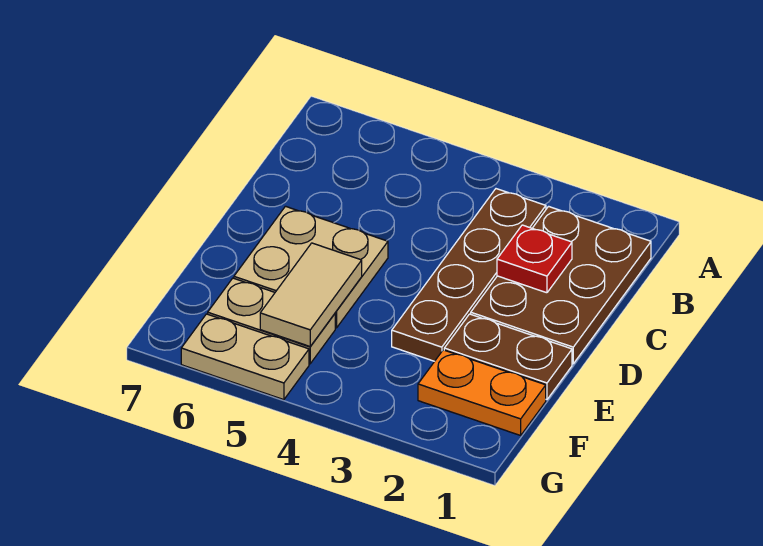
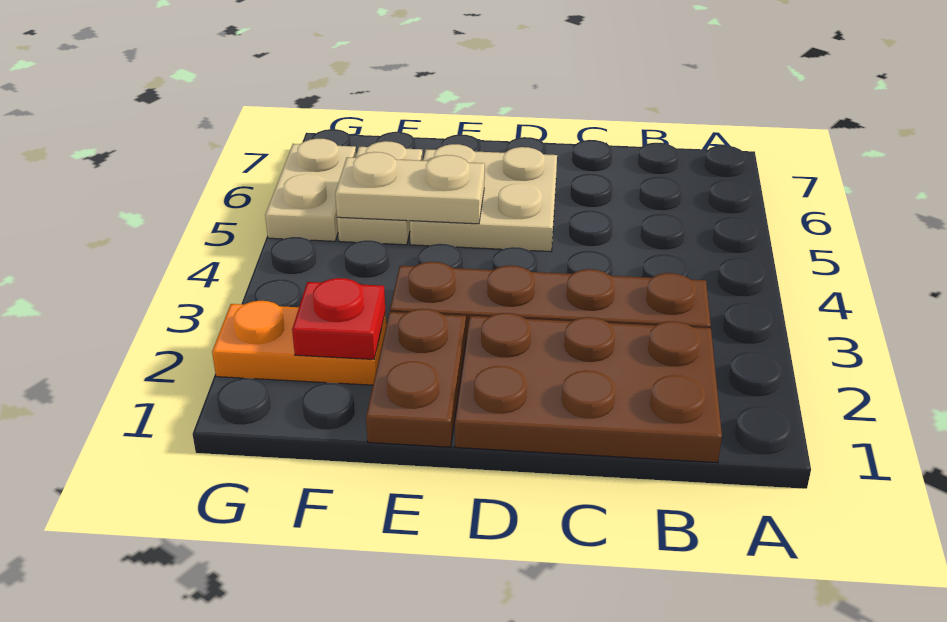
red plate C2 level 2 -> red plate F2 level 2
tan tile E5:F5 level 2 -> tan plate E5:F5 level 2
orange plate F1:F2 level 1 -> orange plate F2:G2 level 1

